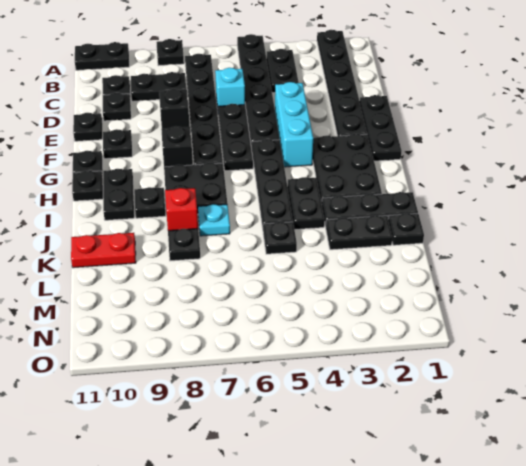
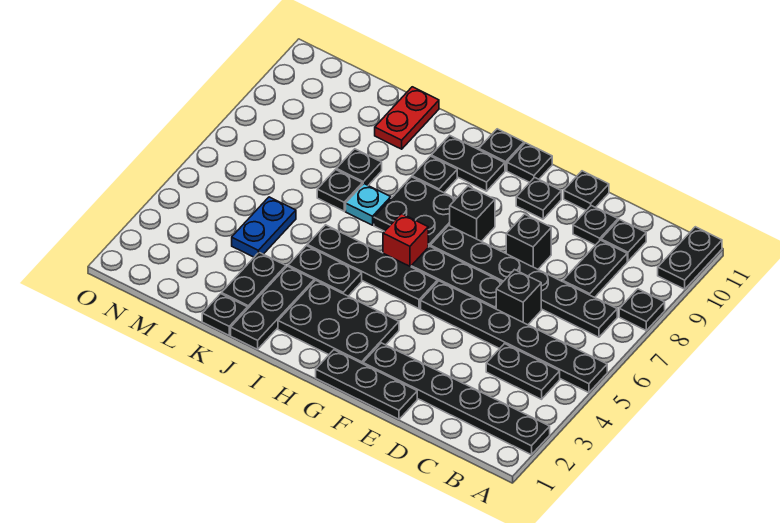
cyan brick D6 level 1 -> black brick D6 level 1
cyan brick E4:G4 level 1 -> none
red brick J8 level 1 -> red brick H6 level 1
black plate K5 level 1 -> black plate K7 level 1
none -> blue plate L4:L5 level 1

